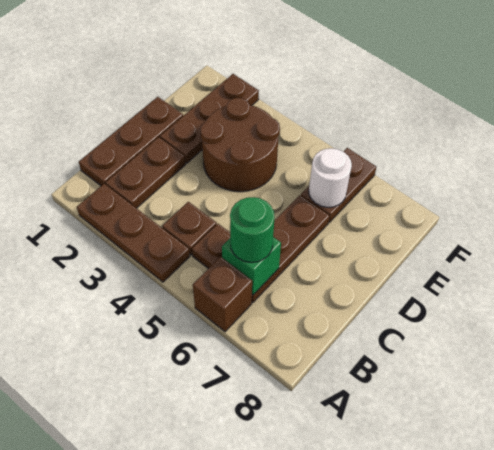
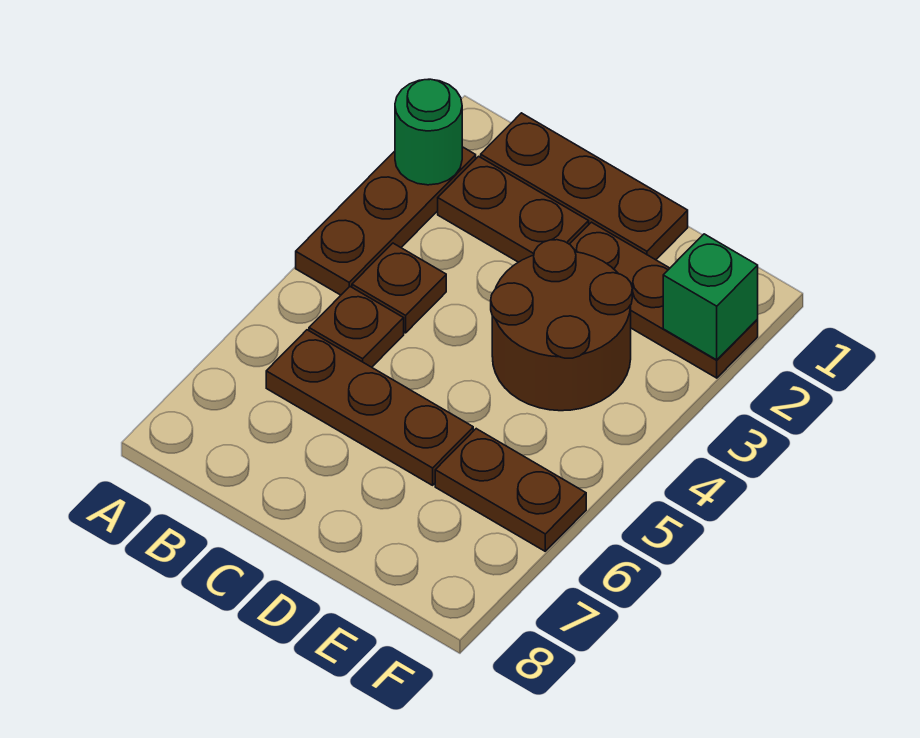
brown brick A6 level 1 -> none
green brick B6 level 2 -> green brick F2 level 2
green round brick B6 level 3 -> green round brick A2 level 2
white round brick E6 level 2 -> none

